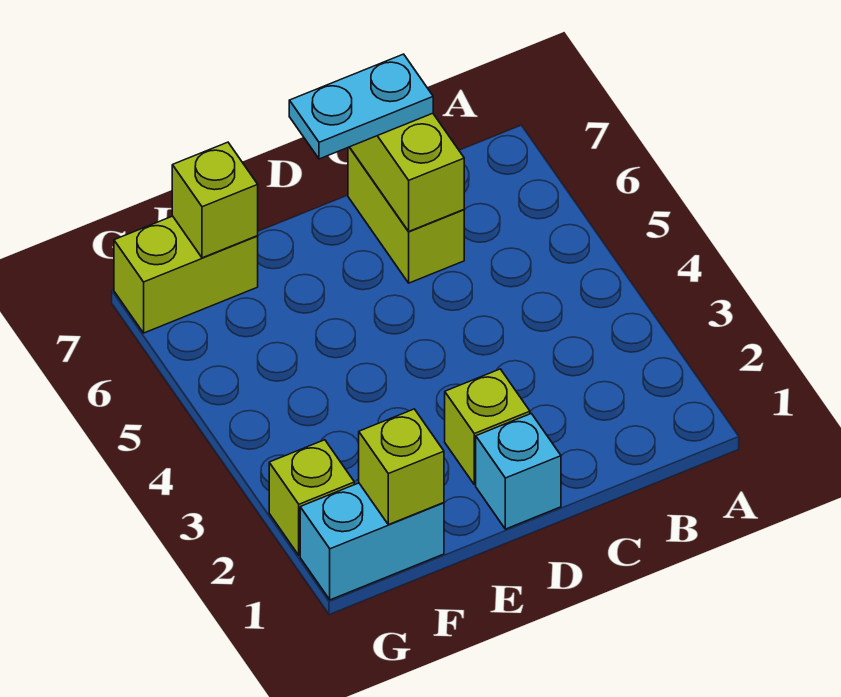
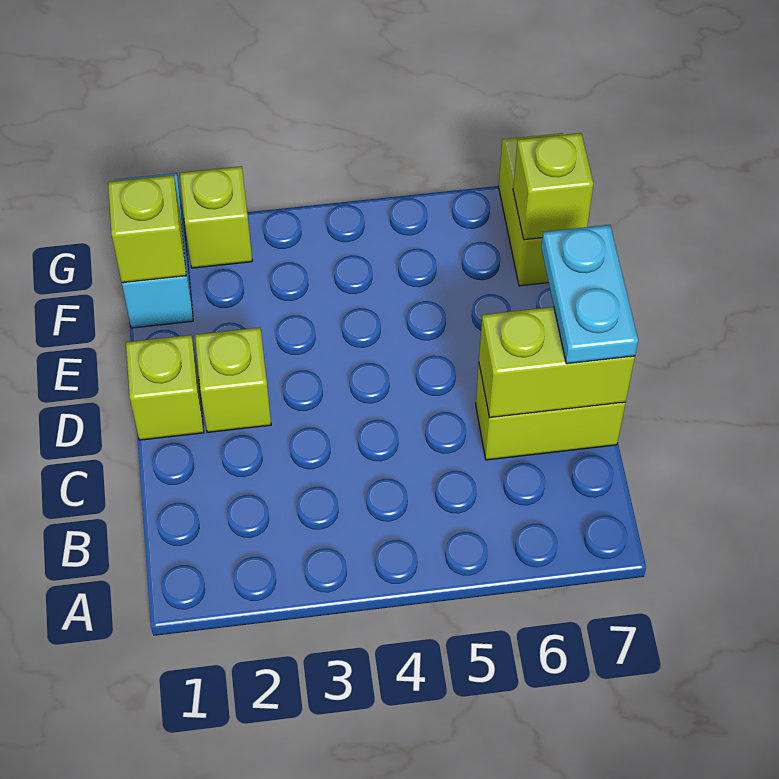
cyan brick D1 level 1 -> lime brick D1 level 1

